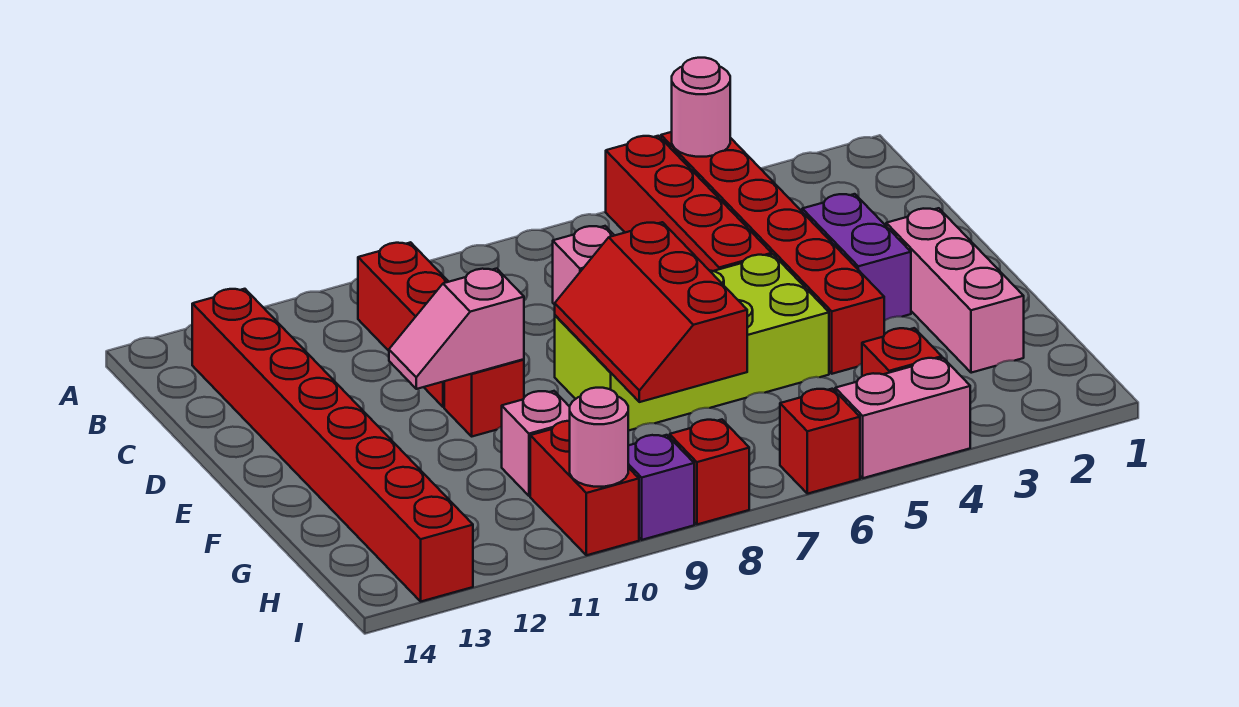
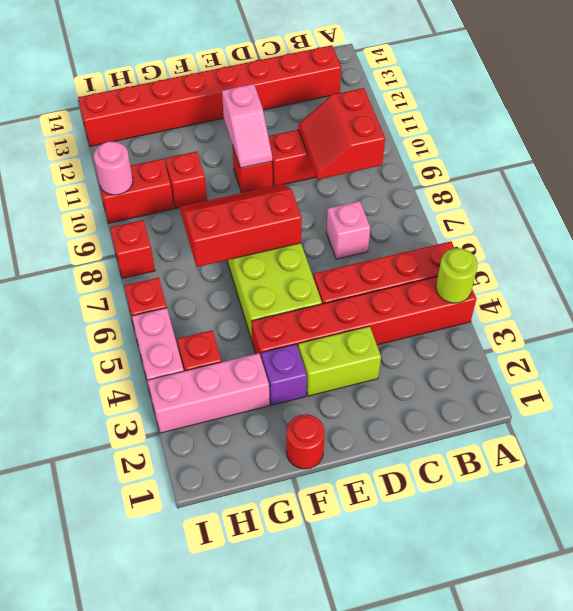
pink round brick A4 level 2 -> lime round brick A4 level 2
none -> red slope B9:C10 level 2 top B
purple brick D3:E3 level 1 -> lime brick D3:E3 level 1
pink brick E2:G2 level 1 -> pink brick G3:I3 level 1
pink slope E10:E11 level 2 top 10 -> pink slope E10:E11 level 2 top 11
none -> red round brick F1 level 1
pink brick G10 level 1 -> red brick G10 level 1
purple brick I9 level 1 -> purple brick F3 level 1

